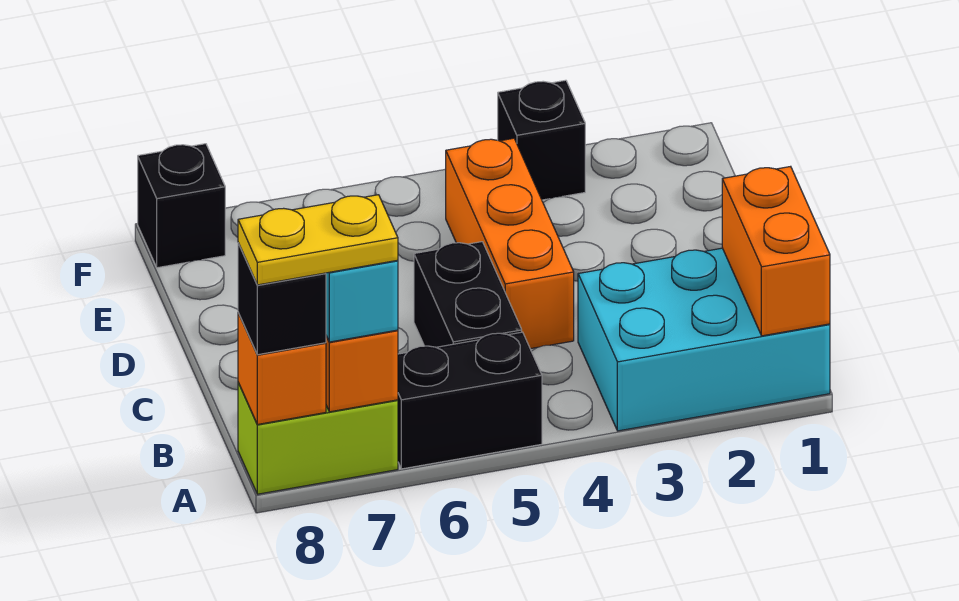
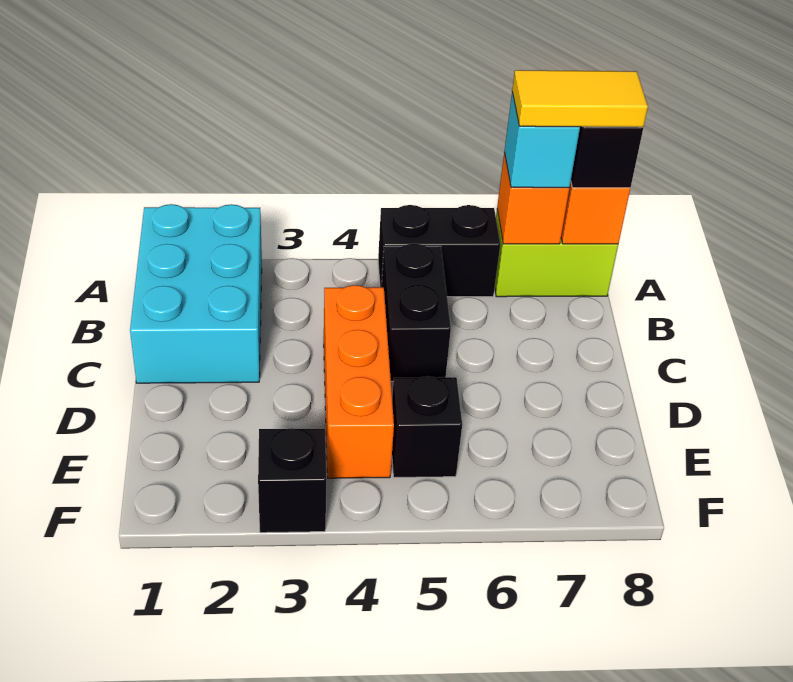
cyan brick A1:B3 level 1 -> cyan brick A1:C2 level 1
orange brick A1:B1 level 2 -> none
yellow plate A7:A8 level 4 -> yellow tile A7:A8 level 4
black brick F8 level 1 -> black brick E5 level 1

